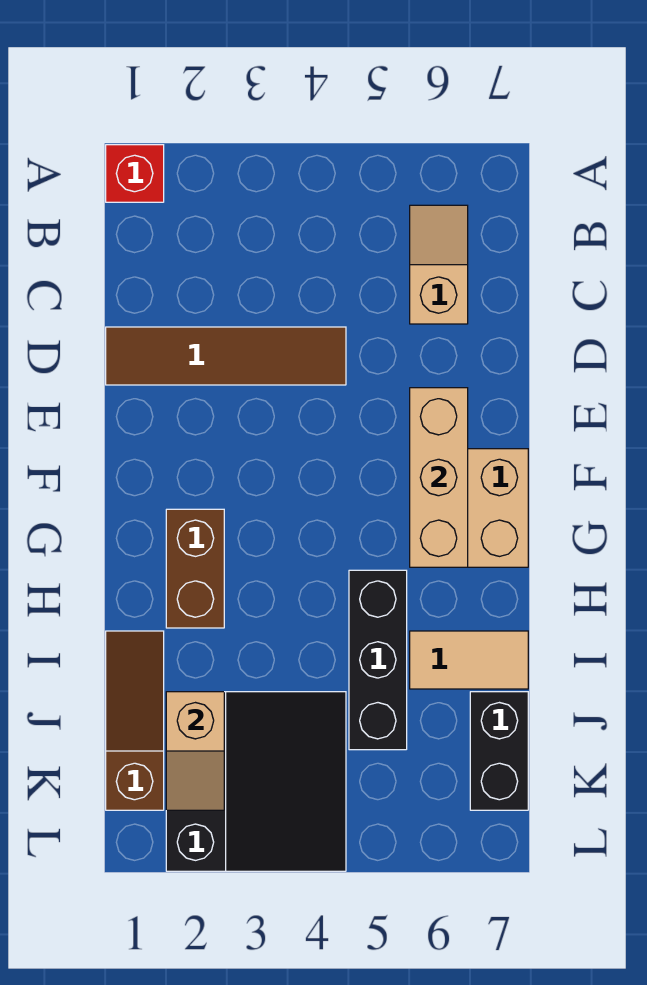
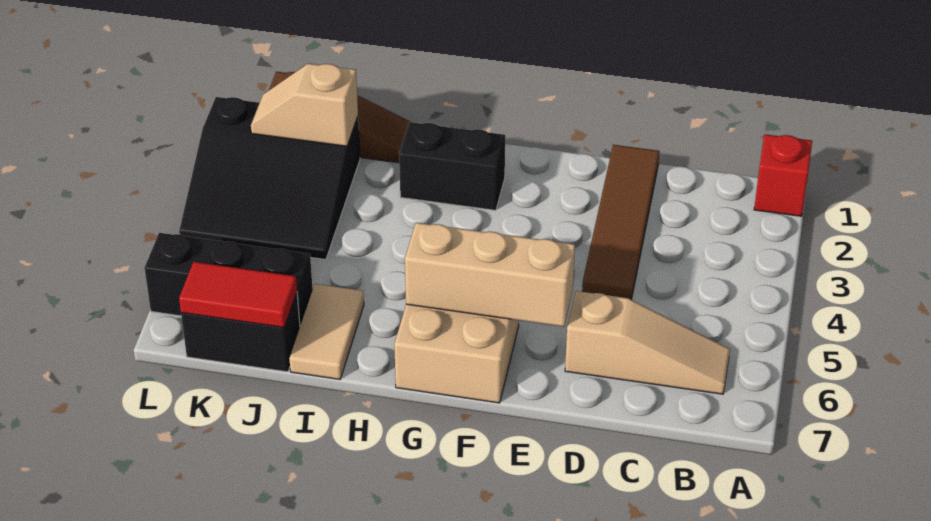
tan slope B6:C6 level 1 top C -> tan slope B6:D6 level 1 top D
brown brick G2:H2 level 1 -> black brick G2:H2 level 1
black brick H5:J5 level 1 -> black brick J6:L6 level 1
none -> red tile J7:K7 level 2

